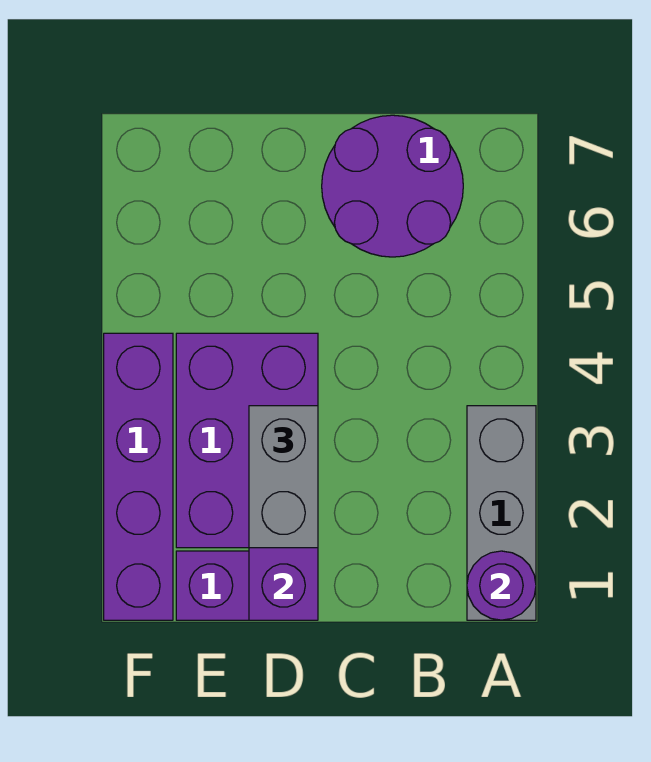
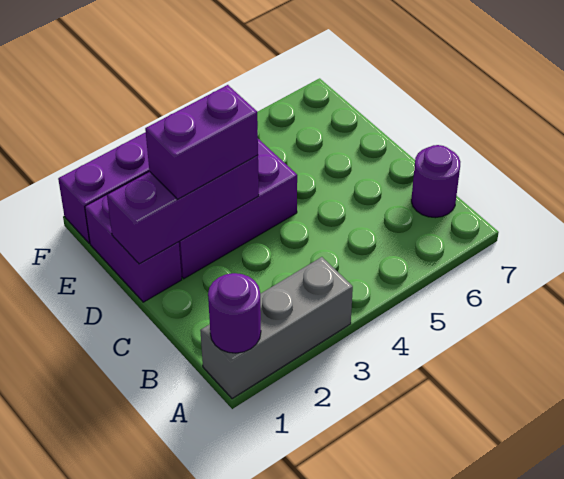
purple round brick B6:C7 level 1 -> purple round brick B7 level 1
grey brick D2:D3 level 3 -> purple brick D2:D3 level 3

